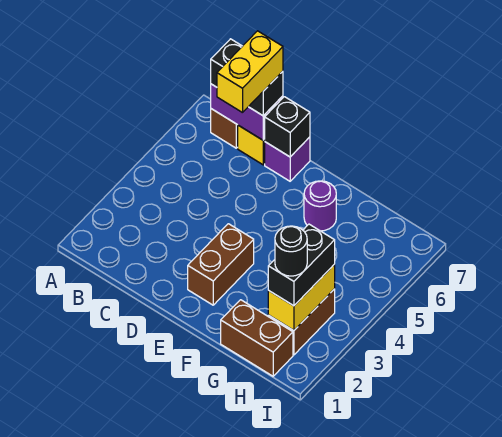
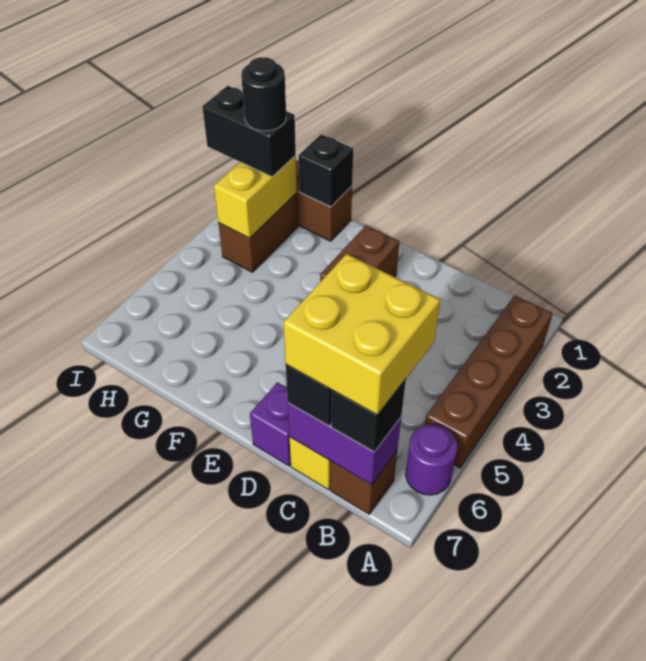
none -> brown brick A2:A5 level 1
yellow brick C6:C7 level 4 -> yellow brick B6:C7 level 4
black brick D7 level 2 -> black brick G1 level 2
purple round brick F6 level 1 -> purple round brick A6 level 1
black brick H2:H3 level 3 -> black brick H2:I2 level 3

